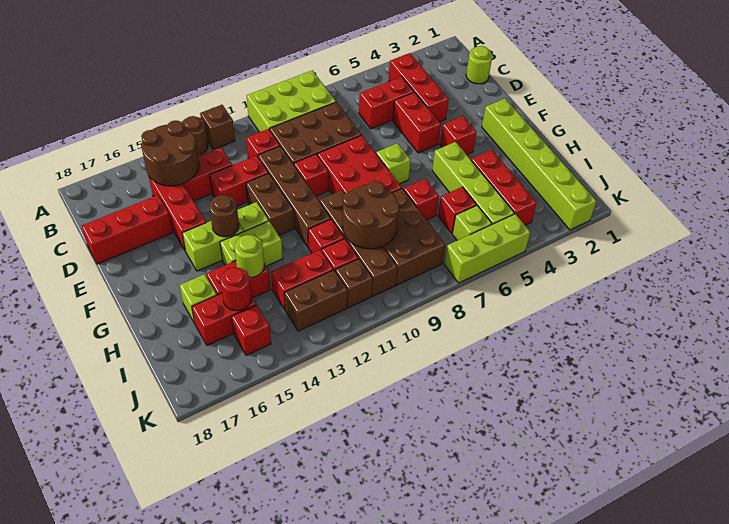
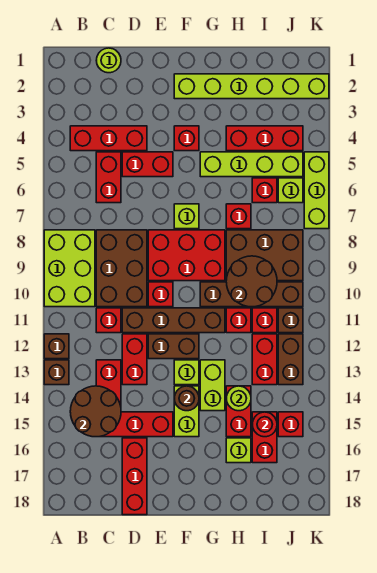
brown round brick A13 level 1 -> brown brick A13 level 1

